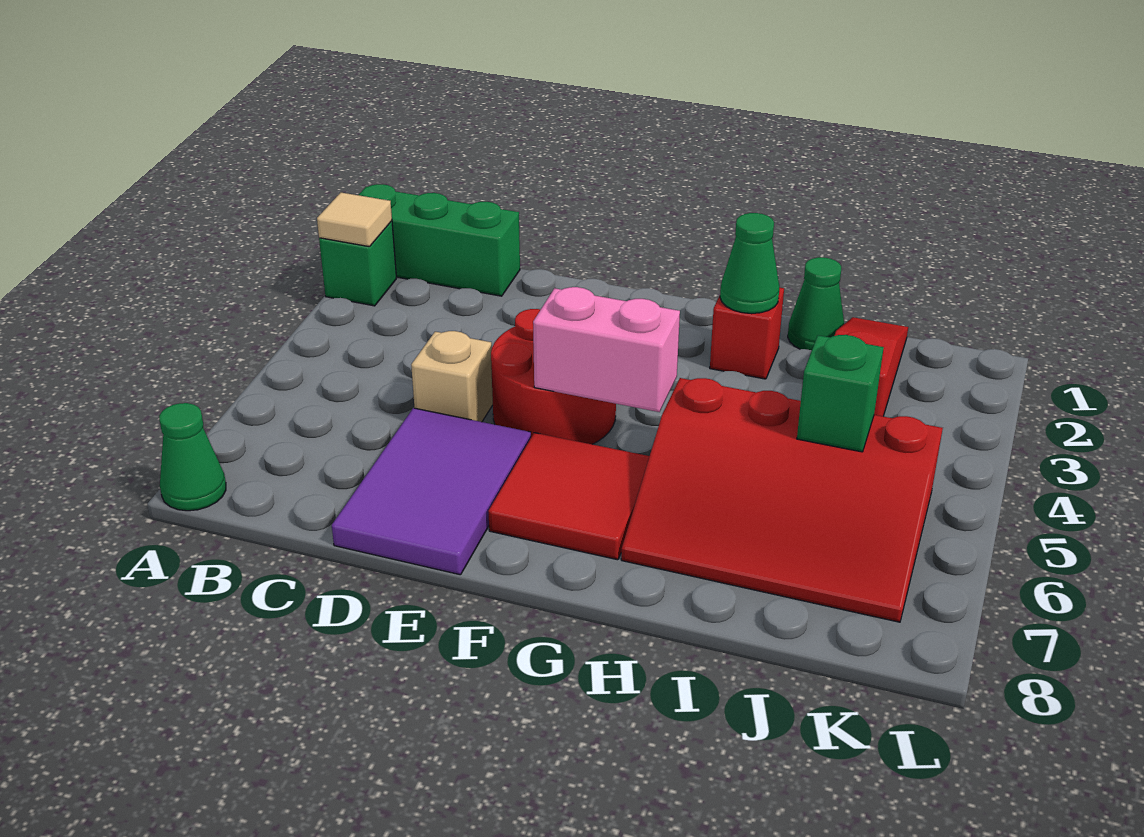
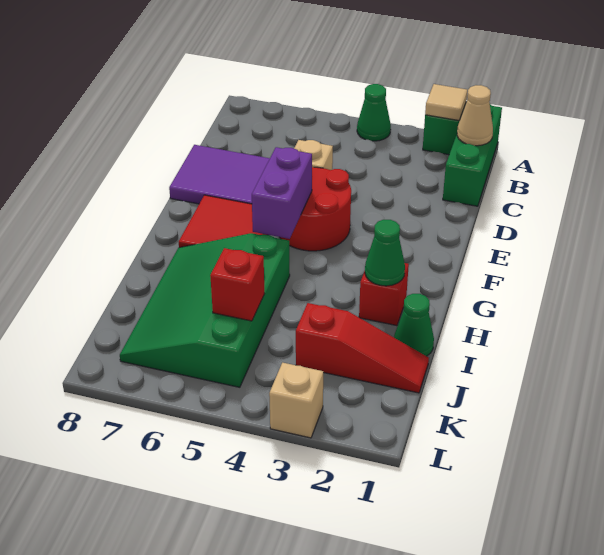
green cone A8 level 1 -> green cone A4 level 1
none -> tan cone B1 level 2
pink brick F5:G5 level 2 -> purple brick F5:G5 level 2
red slope H5:K7 level 1 top 5 -> green slope H5:K7 level 1 top 5
green brick J5 level 2 -> red brick J5 level 2
none -> tan brick L3 level 1

